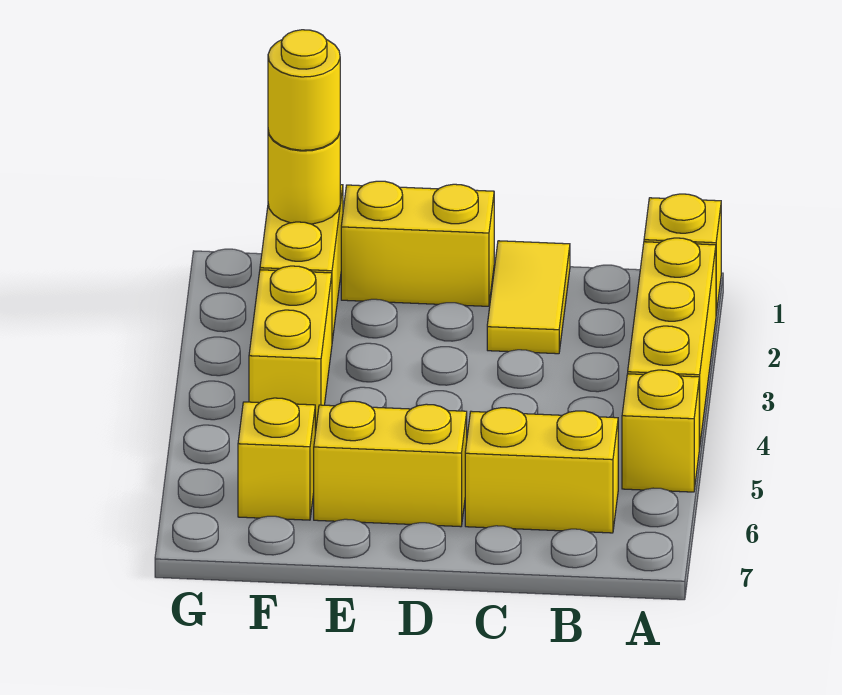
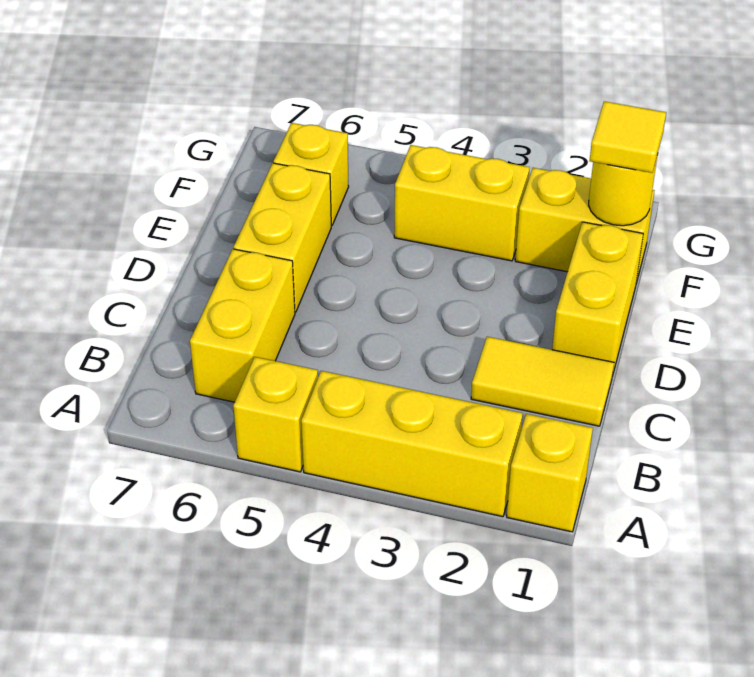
yellow round brick F1 level 3 -> yellow tile F1 level 3

